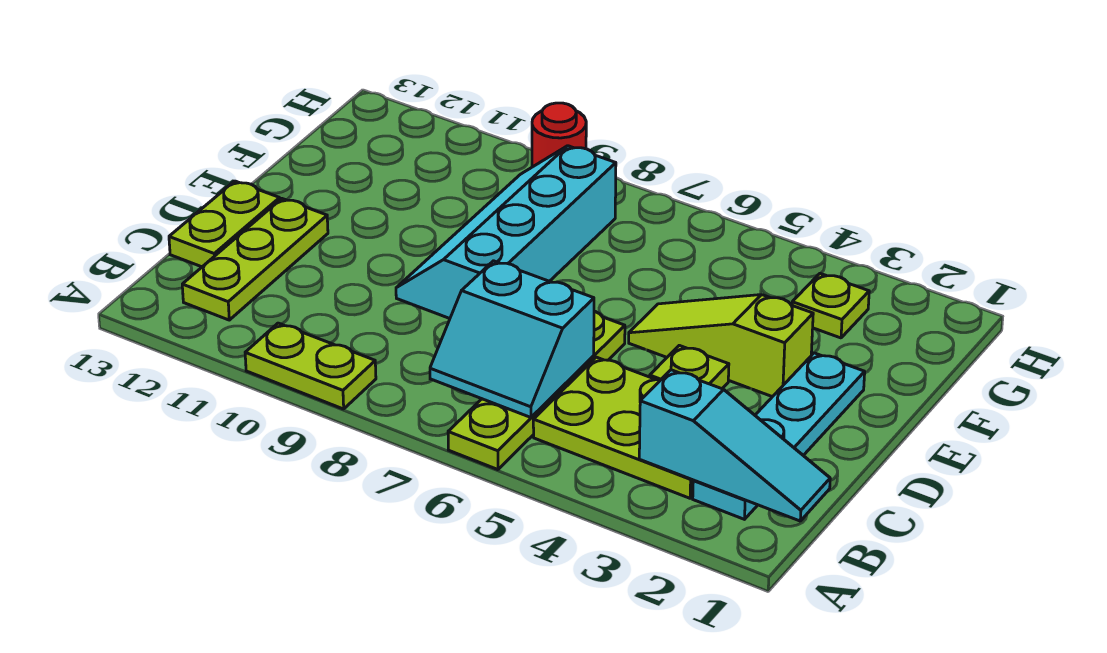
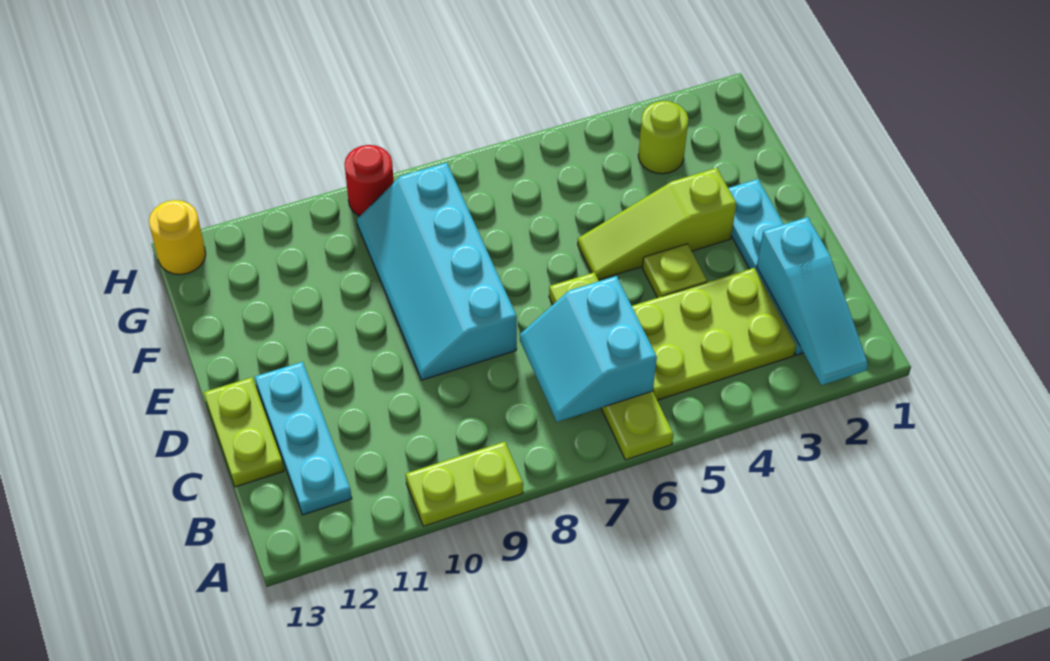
cyan slope B1:B3 level 2 top 3 -> cyan slope A2:C2 level 2 top C
cyan slope B6:C7 level 2 top C -> cyan slope B6:C7 level 2 top 6
lime plate B12:D12 level 1 -> cyan plate B12:D12 level 1
lime plate G3 level 1 -> lime round brick G3 level 1
none -> yellow round brick H13 level 1

